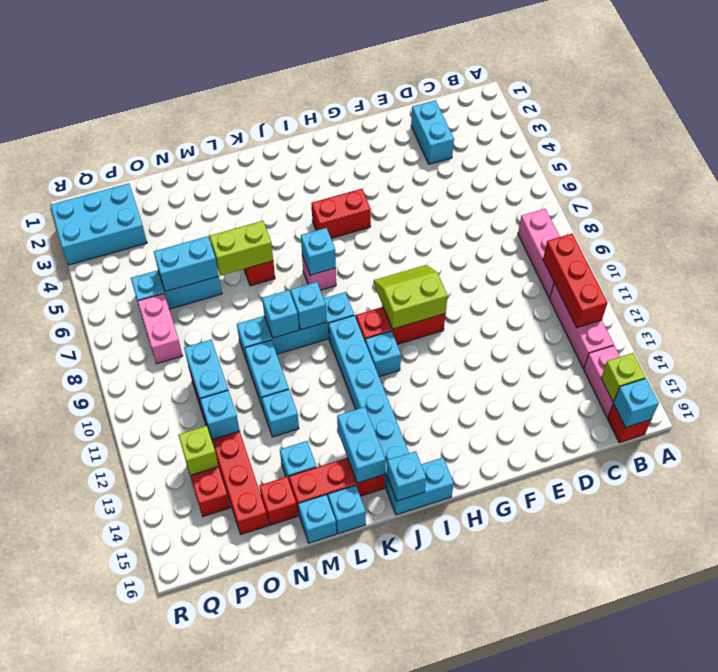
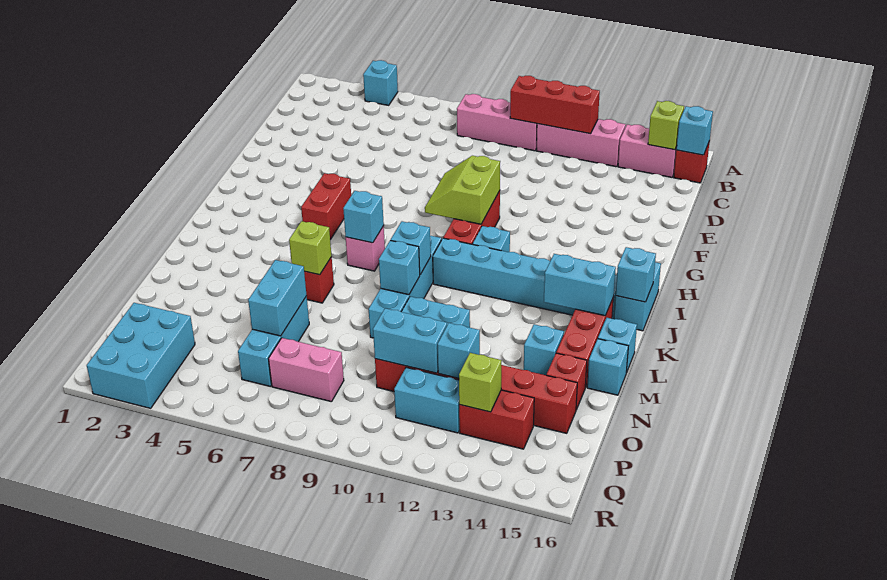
cyan brick D2:D3 level 1 -> cyan brick P11:P12 level 1
lime brick L6:M6 level 2 -> lime brick L6 level 2
cyan brick M12 level 1 -> cyan brick A4 level 1

